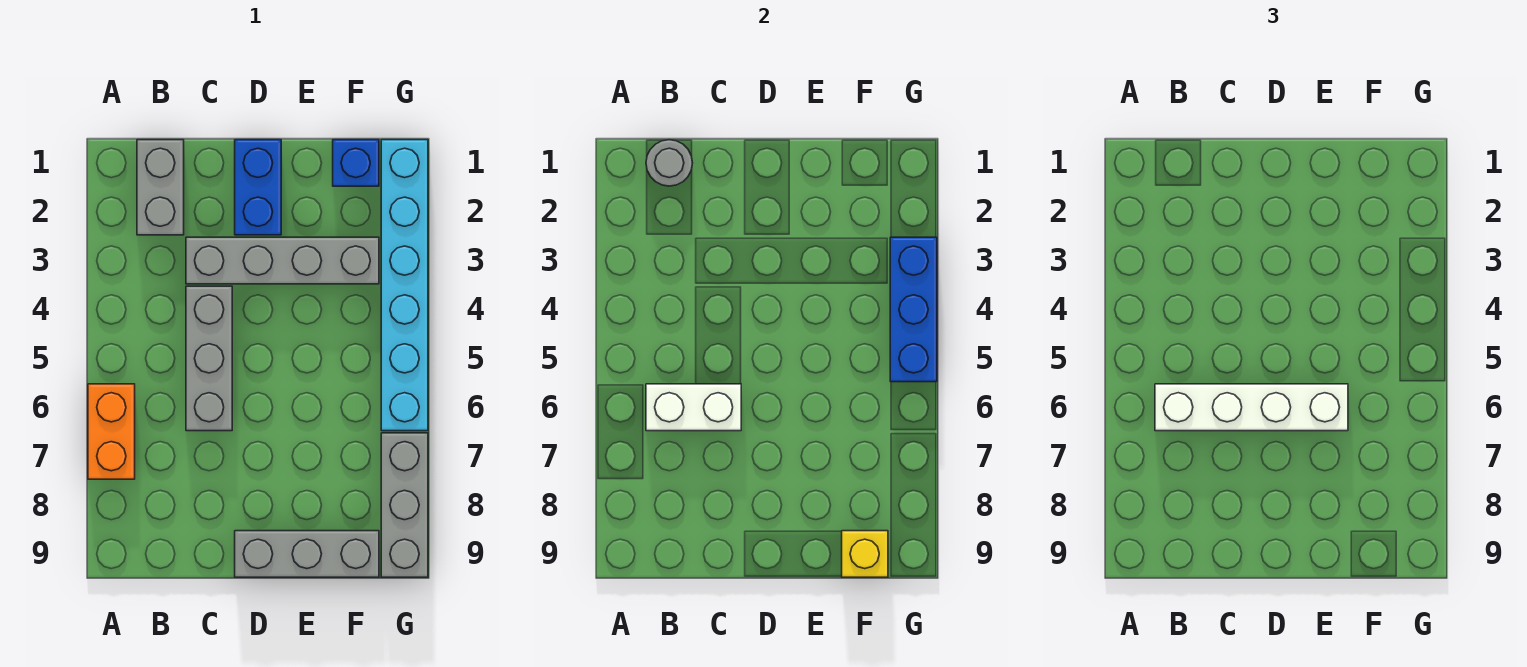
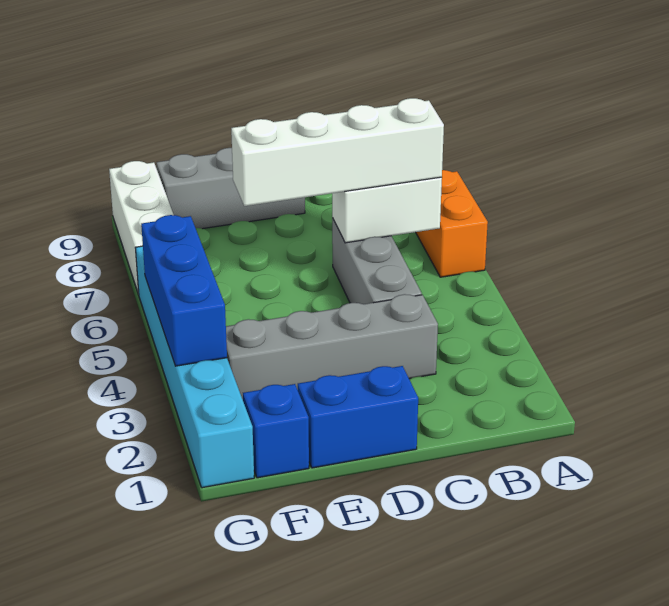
grey brick B1:B2 level 1 -> none
grey round brick B1 level 2 -> none
blue brick D1:D2 level 1 -> blue brick D1:E1 level 1
yellow brick F9 level 2 -> none
grey brick G7:G9 level 1 -> white brick G7:G9 level 1

